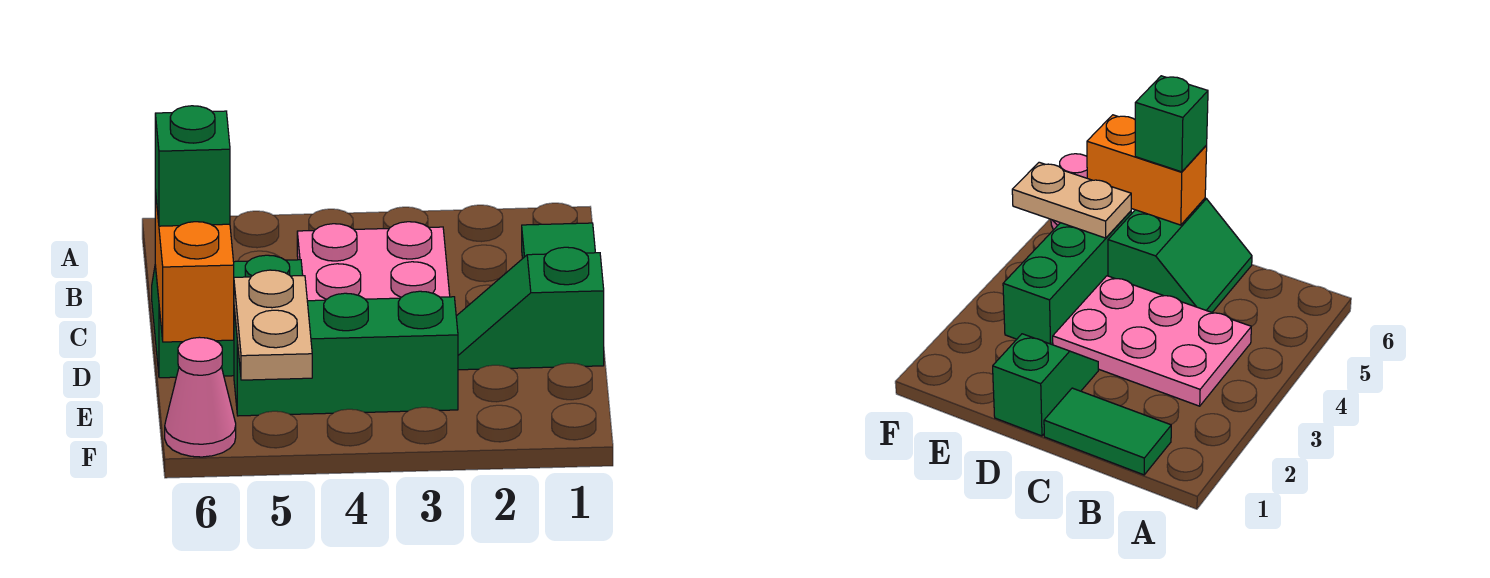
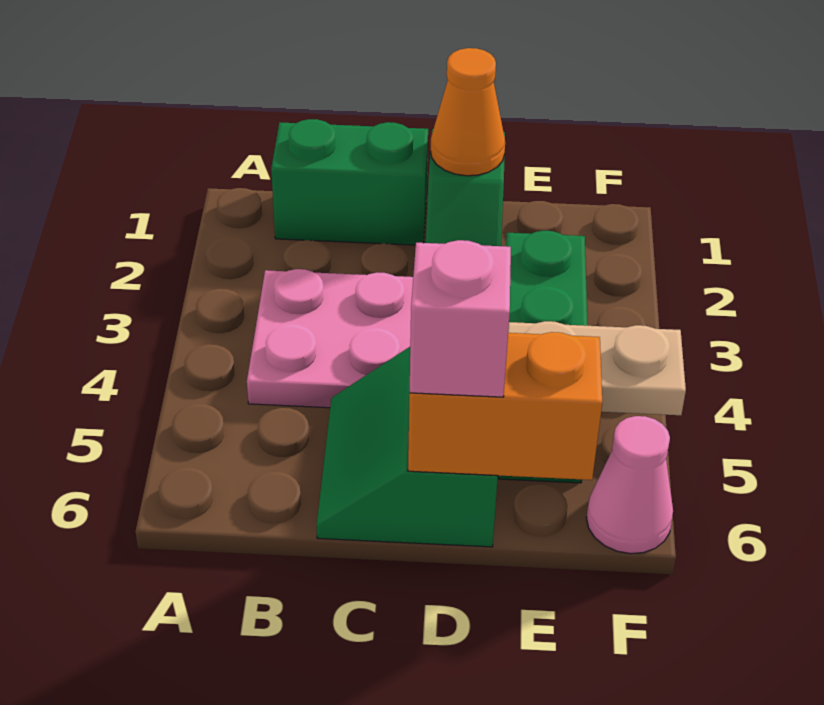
green tile B1:C1 level 1 -> green brick B1:C1 level 1
none -> orange cone D1 level 2
green brick D6 level 3 -> pink brick D6 level 3

